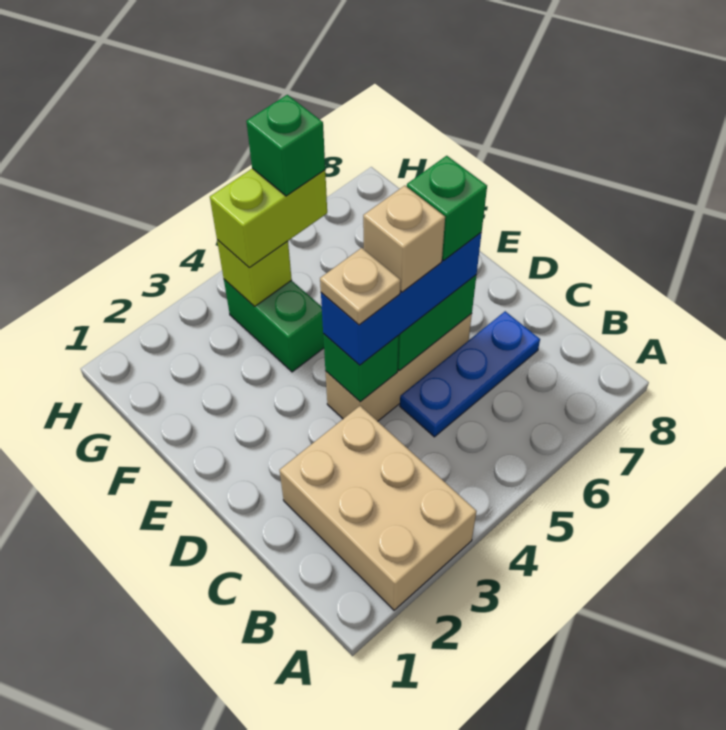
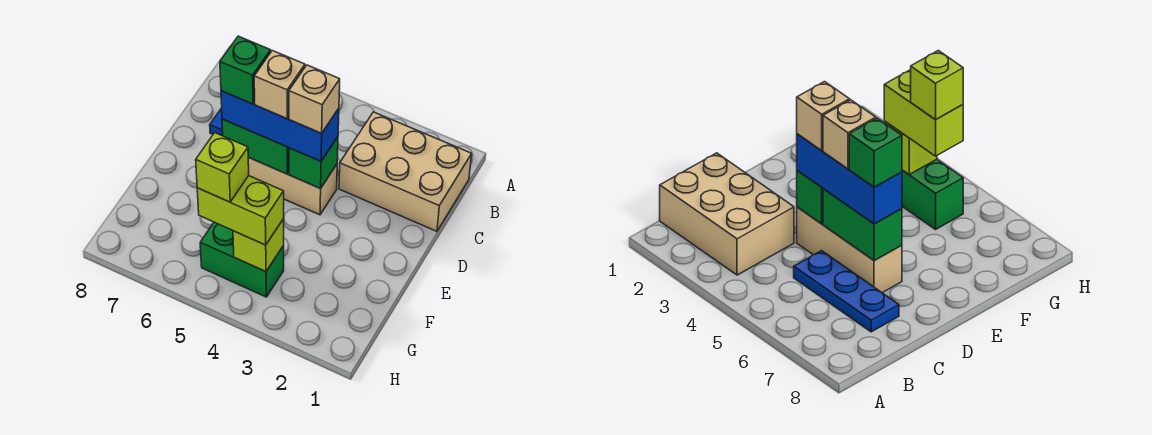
tan brick A2:C3 level 1 -> tan brick B1:C3 level 1
tan plate D4 level 4 -> tan brick D4 level 4
green brick F4:G4 level 1 -> green brick G4:G5 level 1
green brick G5 level 4 -> lime brick G5 level 4

